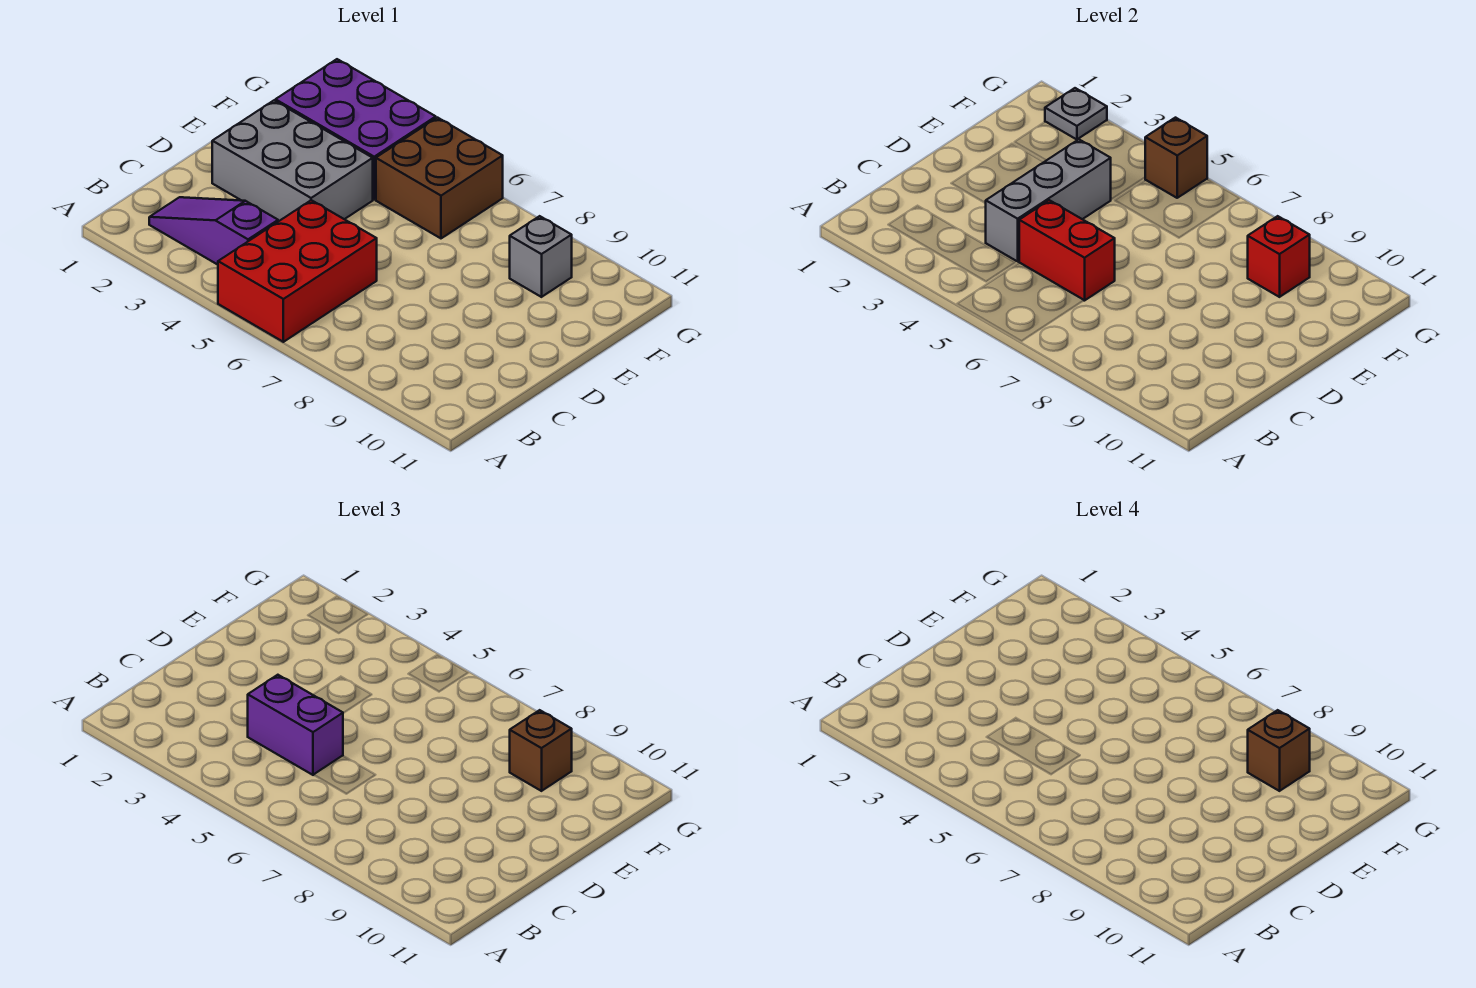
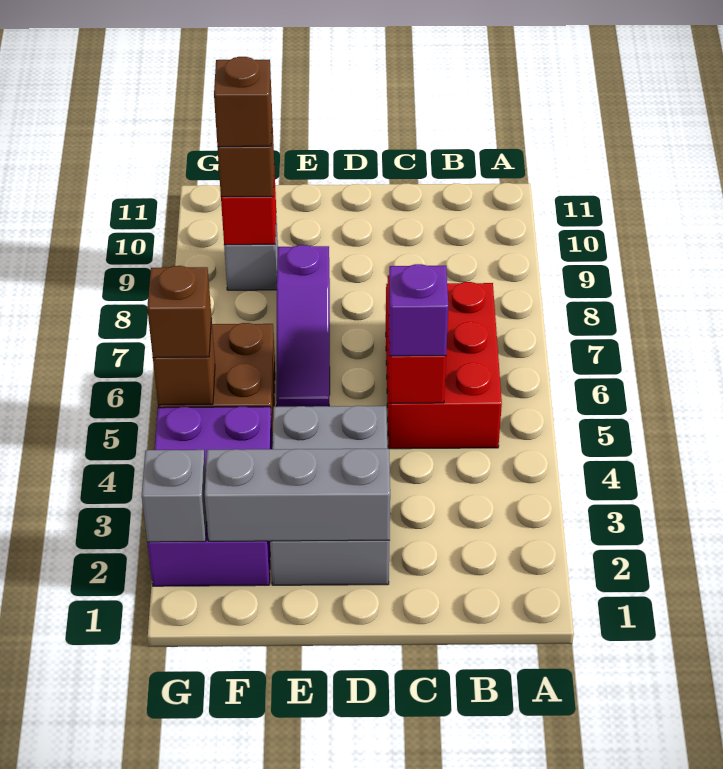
red brick A5:C6 level 1 -> red brick B5:C7 level 1
purple slope B2:B4 level 1 top 4 -> purple slope E6:E8 level 1 top 8
grey brick C4:E4 level 2 -> grey brick D2:F2 level 2
purple brick C4:C5 level 3 -> purple brick C5 level 3
grey plate G2 level 2 -> grey brick G2 level 2
none -> brown brick G5 level 3

